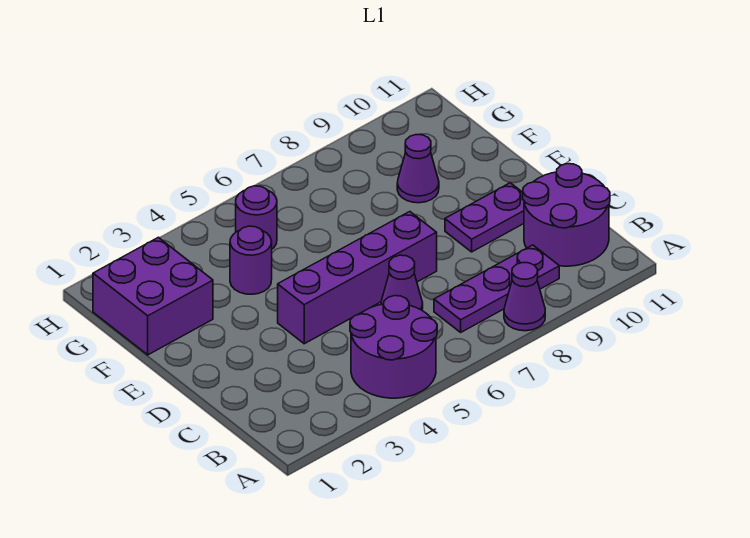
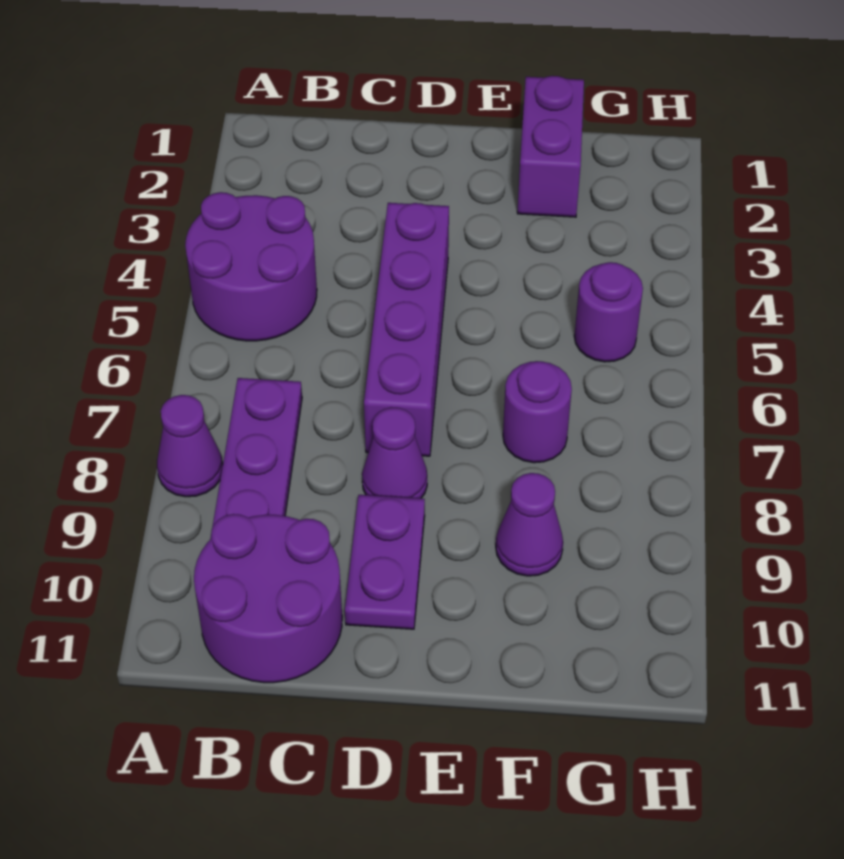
purple cone C6 level 1 -> purple cone D8 level 1
purple brick F1:G2 level 1 -> purple brick F1:F2 level 1
purple round brick F4 level 1 -> purple round brick F7 level 1

